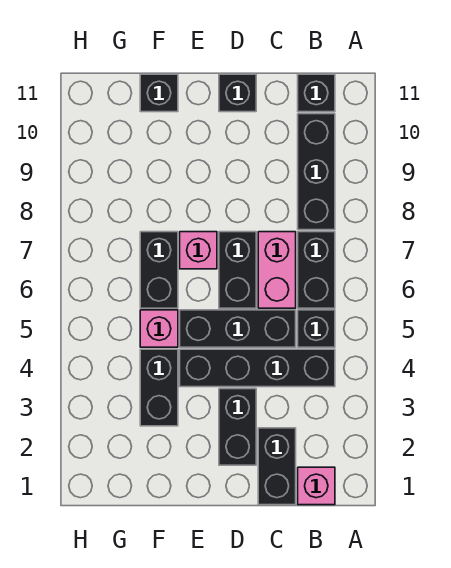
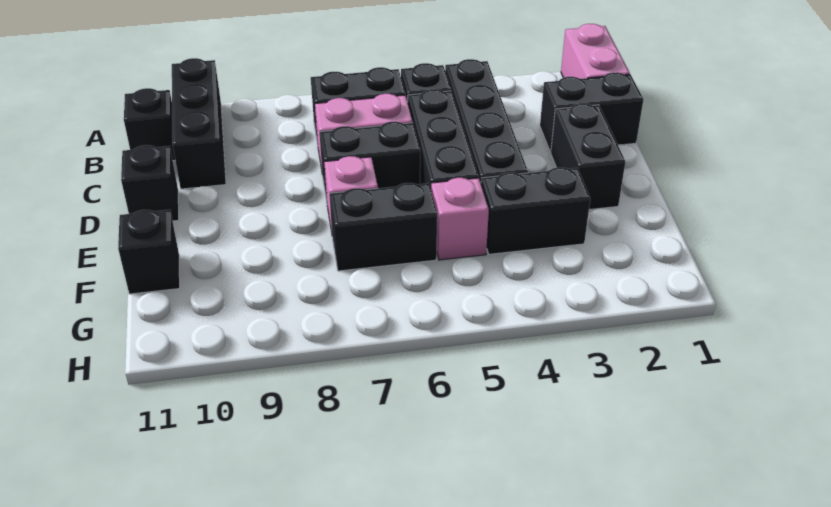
pink brick B1 level 1 -> pink brick A1:B1 level 1
black brick B8:B10 level 1 -> black brick A10:C10 level 1
black brick D2:D3 level 1 -> black brick D2:E2 level 1

